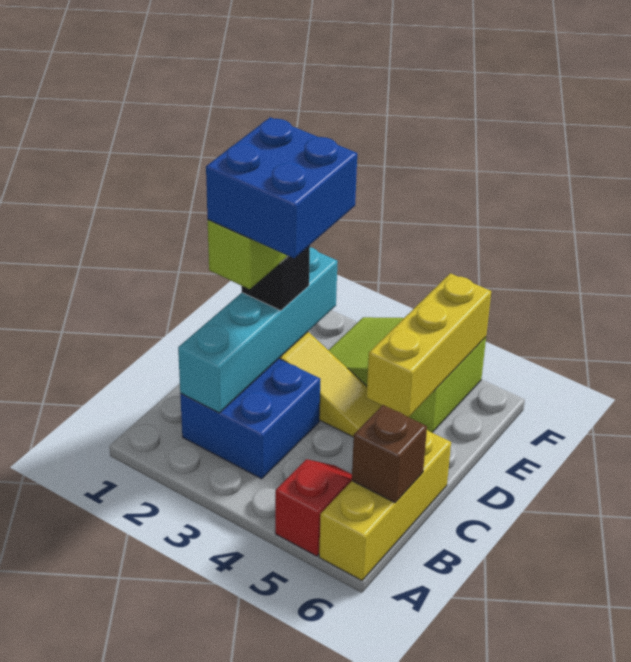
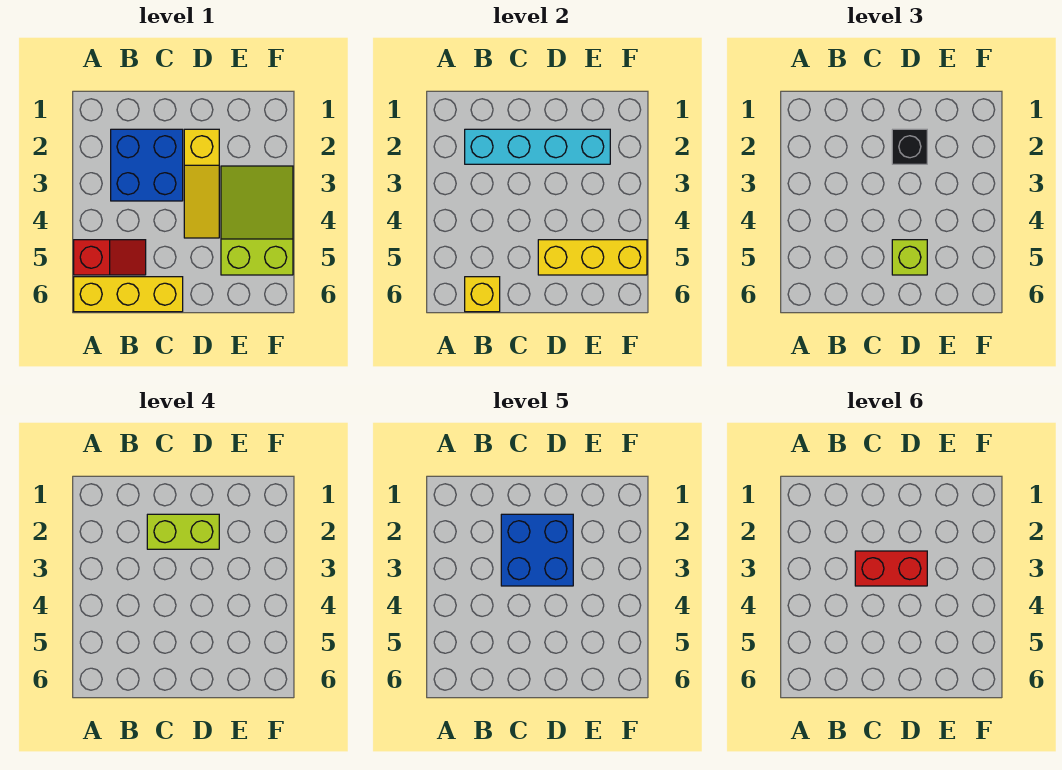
brown brick B6 level 2 -> yellow brick B6 level 2
none -> red brick C3:D3 level 6
none -> lime brick D5 level 3

